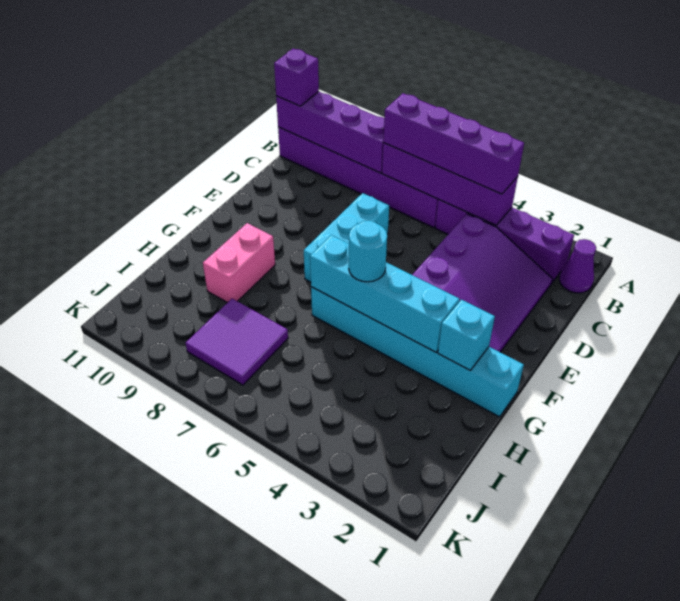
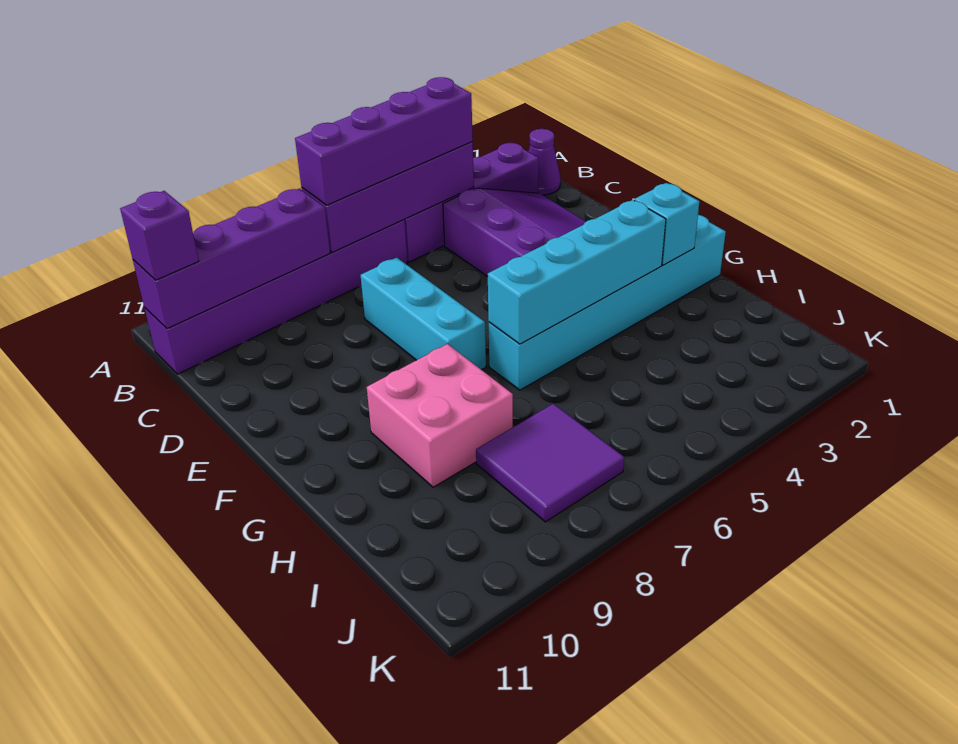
cyan round brick G5 level 3 -> none
pink brick G9:H9 level 1 -> pink brick G8:H9 level 1

